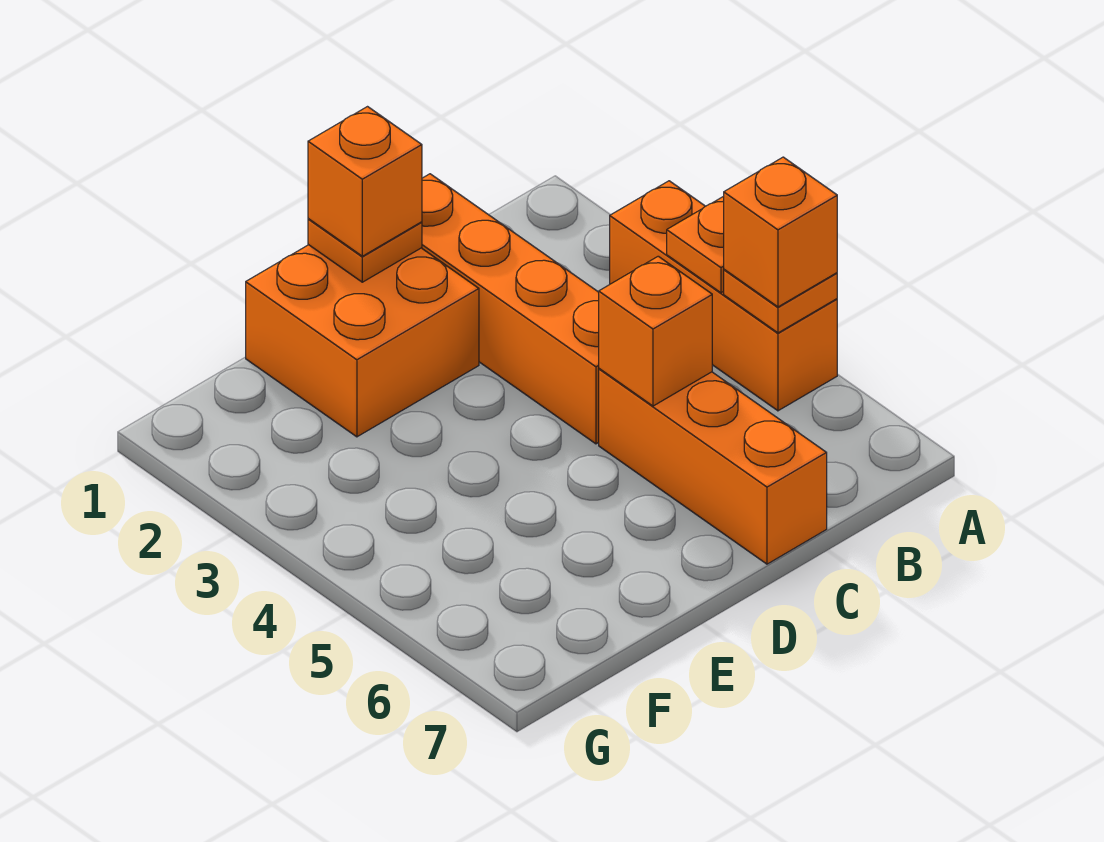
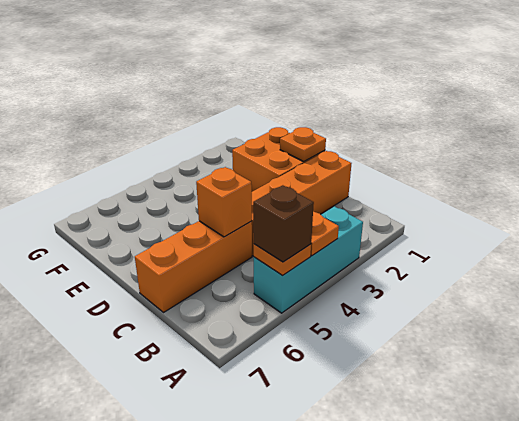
orange brick A3:A5 level 1 -> cyan brick A3:A5 level 1
orange brick A5 level 3 -> brown brick A5 level 3
orange brick D1 level 3 -> none

